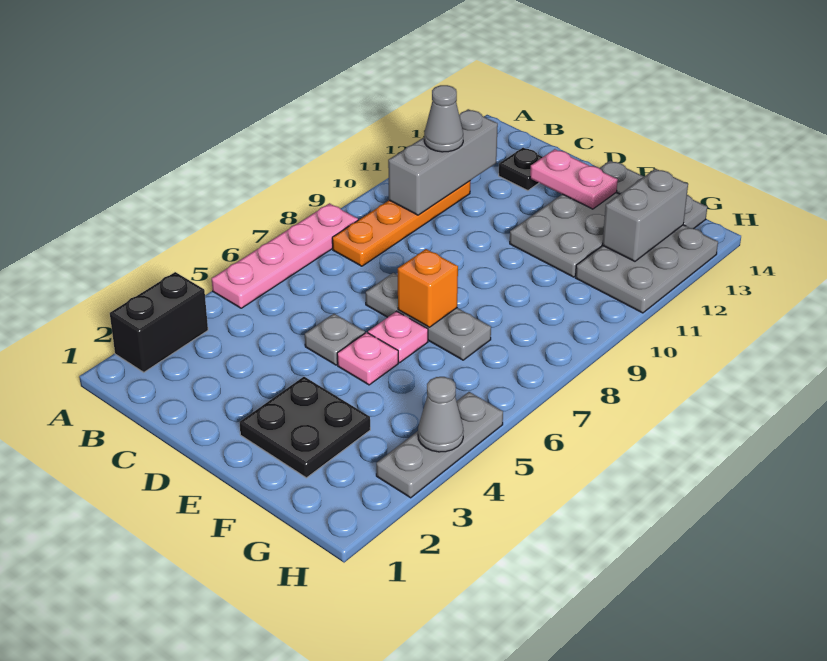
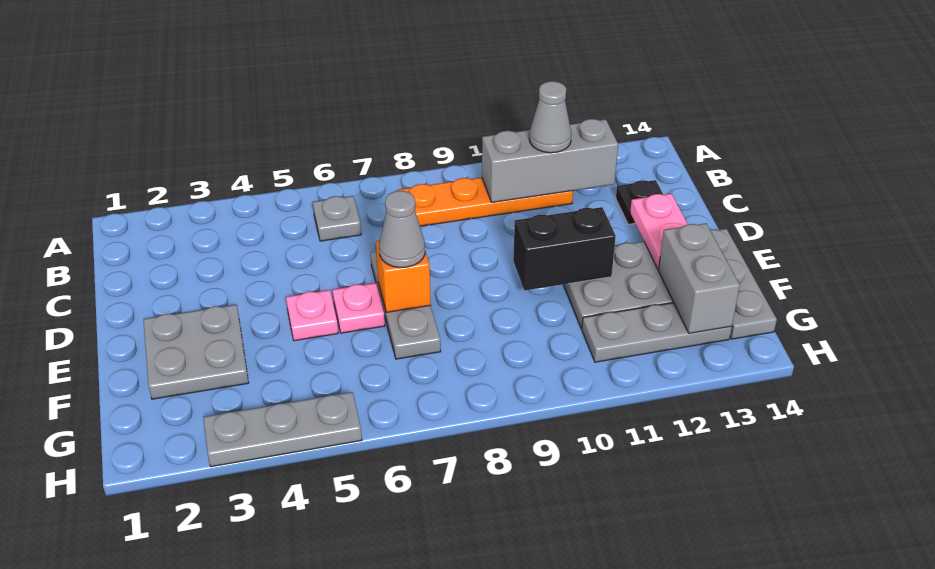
black brick A2:A3 level 1 -> black brick E10:E11 level 2
pink plate A5:A8 level 1 -> none
grey plate D5 level 1 -> grey plate B6 level 1
black plate E2:F3 level 1 -> grey plate E2:F3 level 1
grey plate G11:H13 level 1 -> grey plate G11:G13 level 1
grey brick G12:G13 level 2 -> grey brick F13:G13 level 2
grey cone H4 level 2 -> grey cone E7 level 3

